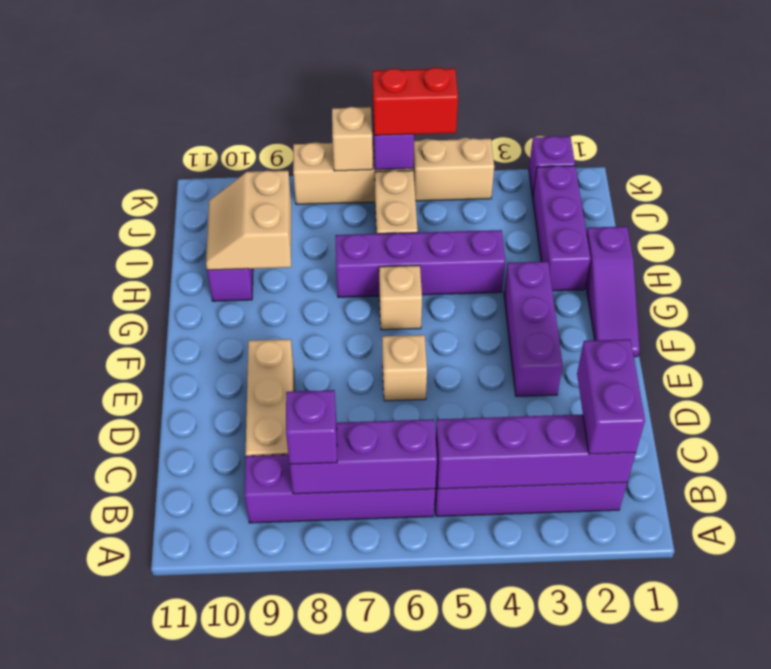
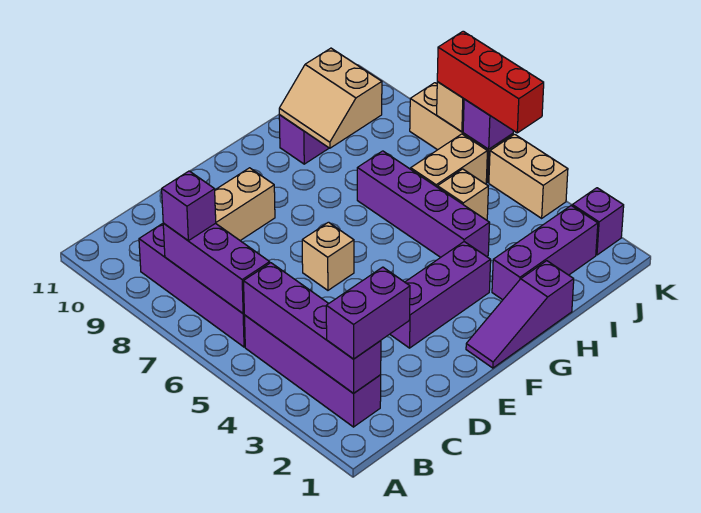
tan brick G6 level 1 -> tan brick I5 level 1
tan slope H9:I10 level 2 top 9 -> tan slope H9:I10 level 2 top I
red brick K5:K6 level 3 -> red brick K5:K7 level 3

